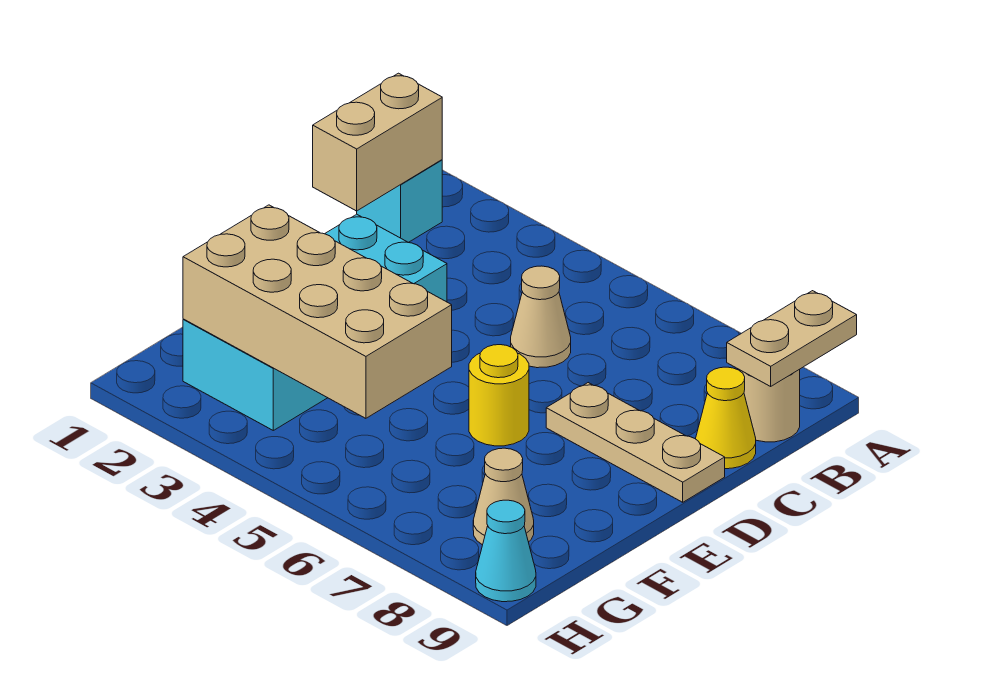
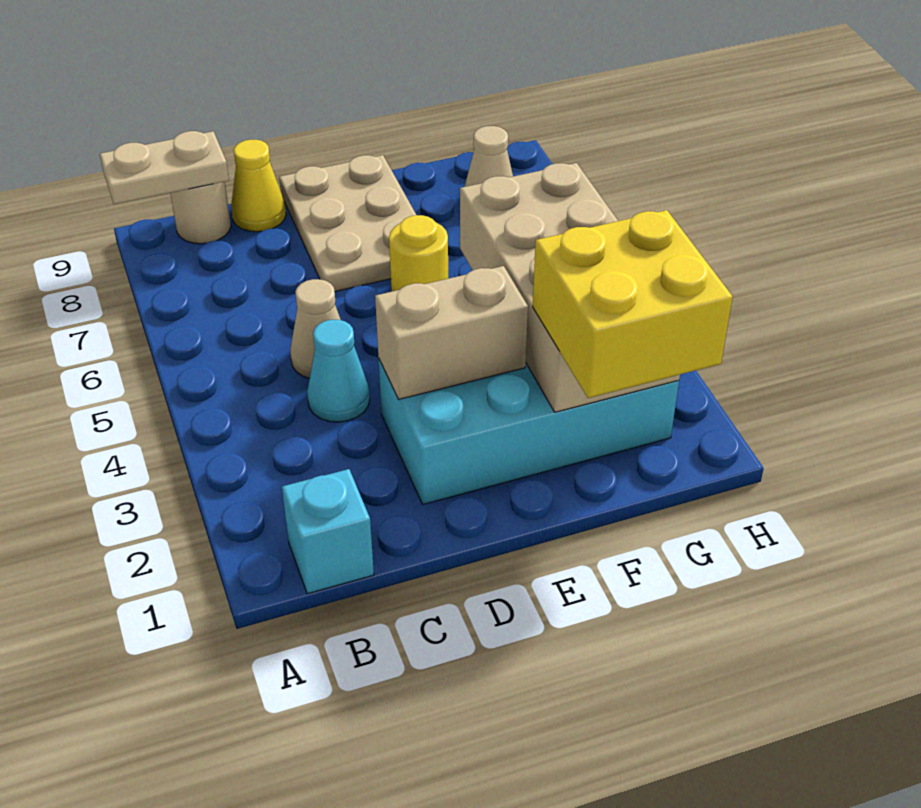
tan brick B1:C1 level 2 -> tan brick D3:E3 level 2
tan plate D7:D9 level 1 -> tan plate D7:E9 level 1
none -> yellow brick F1:G2 level 3
cyan cone H9 level 1 -> cyan cone C4 level 1

